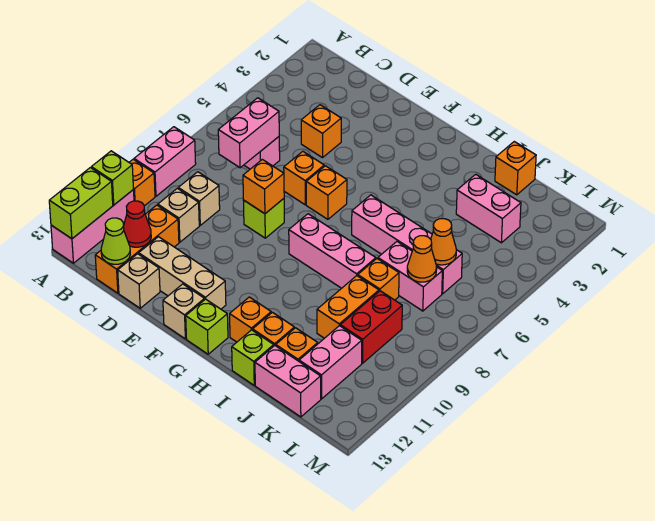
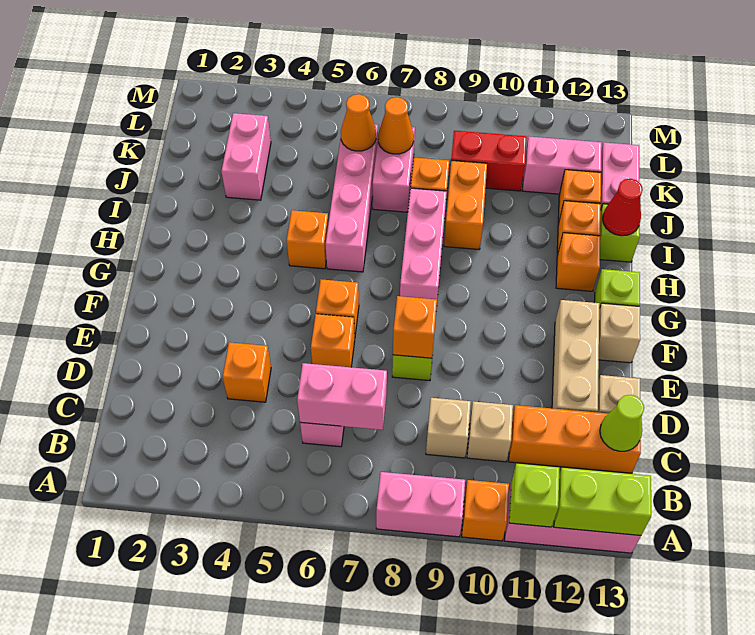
red cone C12 level 2 -> red cone I13 level 2
orange brick J1 level 1 -> orange brick H5 level 1
orange brick J9:J10 level 1 -> orange brick I9:J9 level 1

